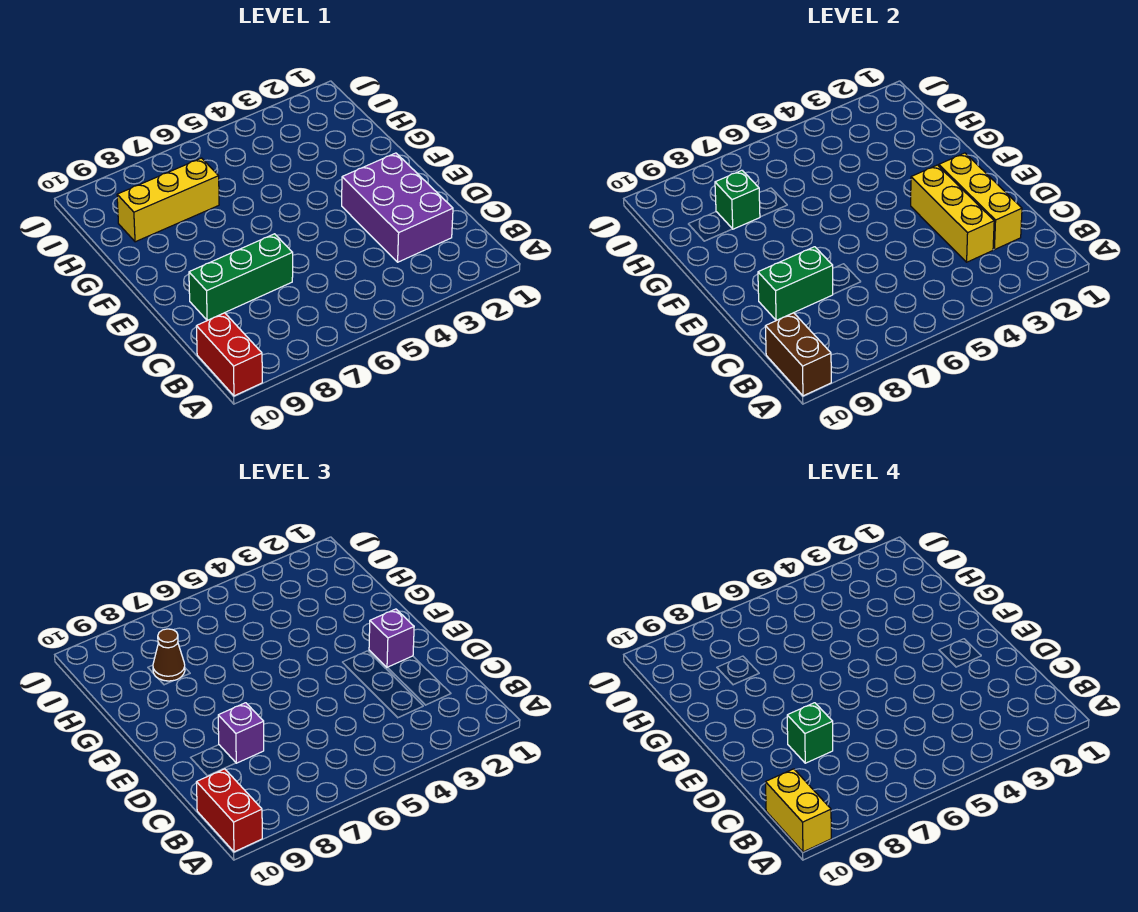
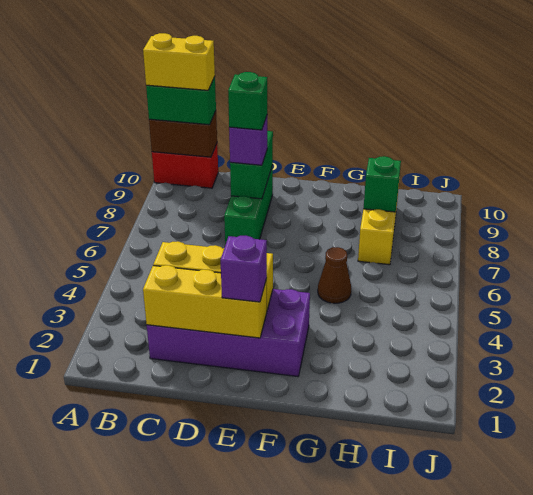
red brick A10:B10 level 3 -> green brick A10:B10 level 3
purple brick C2:E3 level 1 -> purple brick C2:F3 level 1
brown cone H8 level 3 -> brown cone G5 level 1

